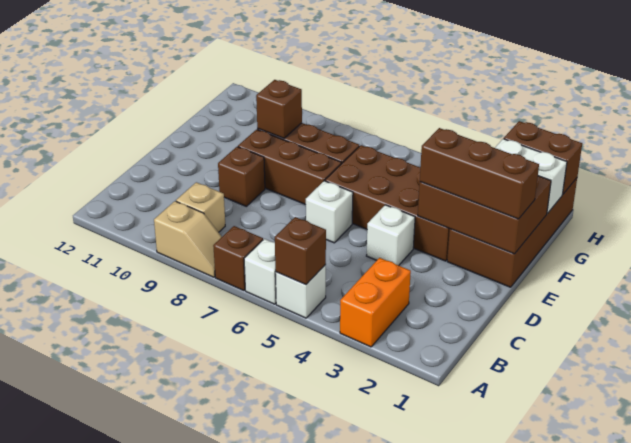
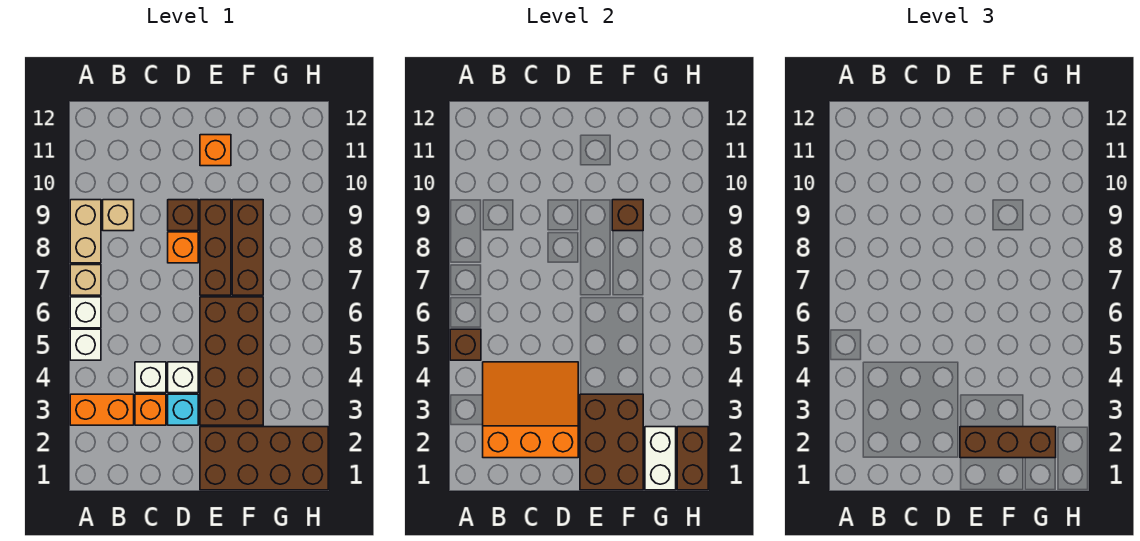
brown brick A7 level 1 -> tan brick A7 level 1
tan slope A8:A9 level 1 top 9 -> tan brick A8:A9 level 1
none -> orange slope B2:D4 level 2 top 2
none -> orange brick C3 level 1
none -> cyan brick D3 level 1
white brick D6 level 1 -> white brick C4 level 1
none -> orange brick D8 level 1
brown brick E1:E3 level 3 -> brown brick E2:G2 level 3
none -> orange brick E11 level 1

